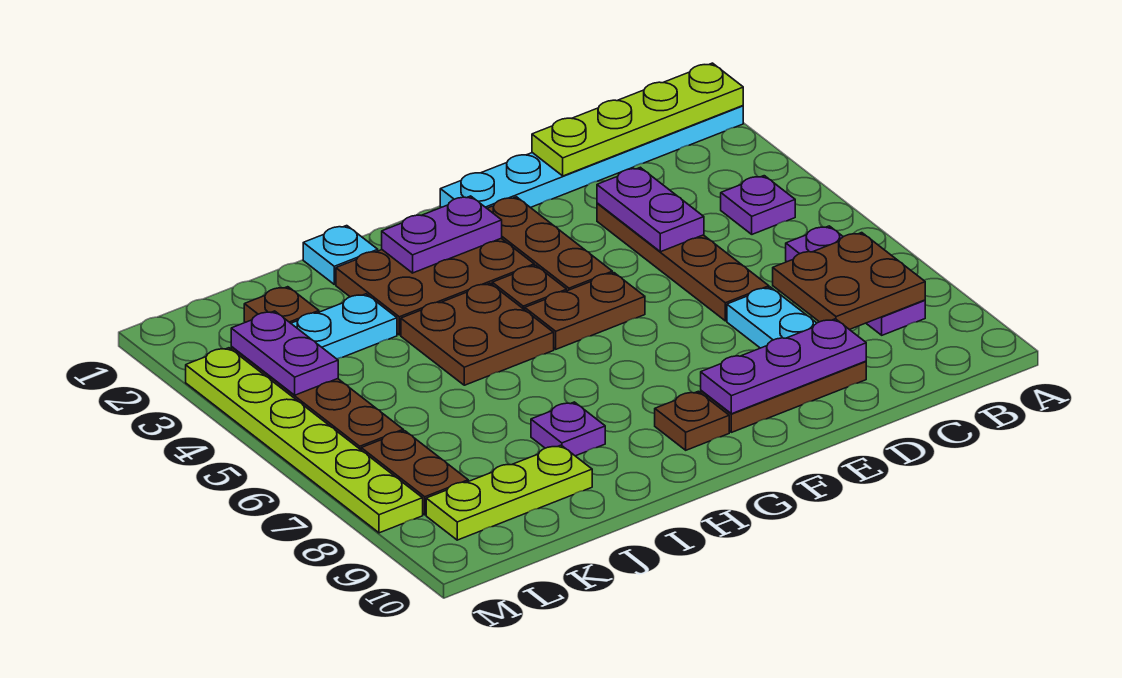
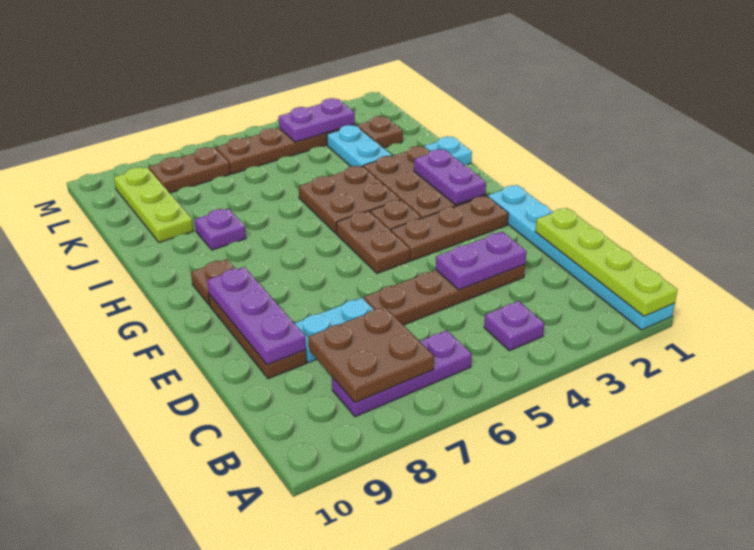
lime plate M3:M8 level 1 -> none

